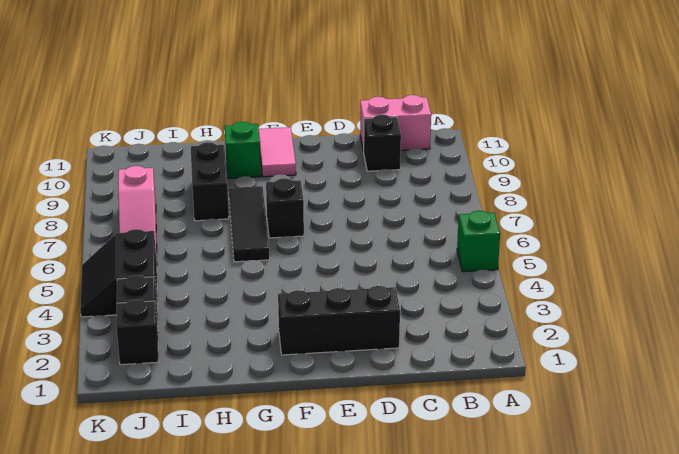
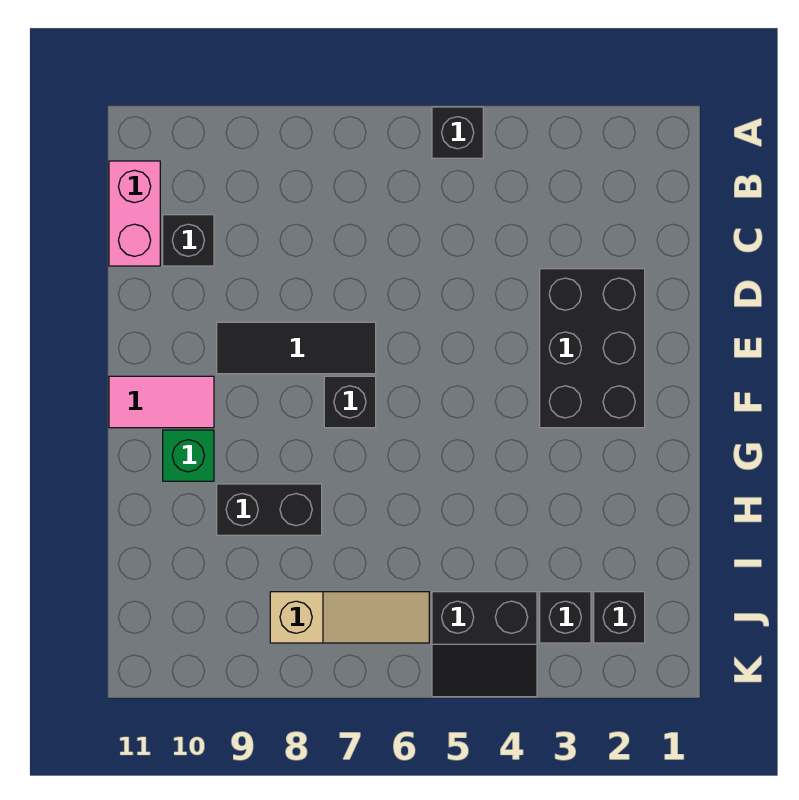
green brick A5 level 1 -> black brick A5 level 1
black brick D2:F2 level 1 -> black brick D2:F3 level 1
black tile G6:G8 level 1 -> black tile E7:E9 level 1
pink slope J6:J8 level 1 top 8 -> tan slope J6:J8 level 1 top 8

